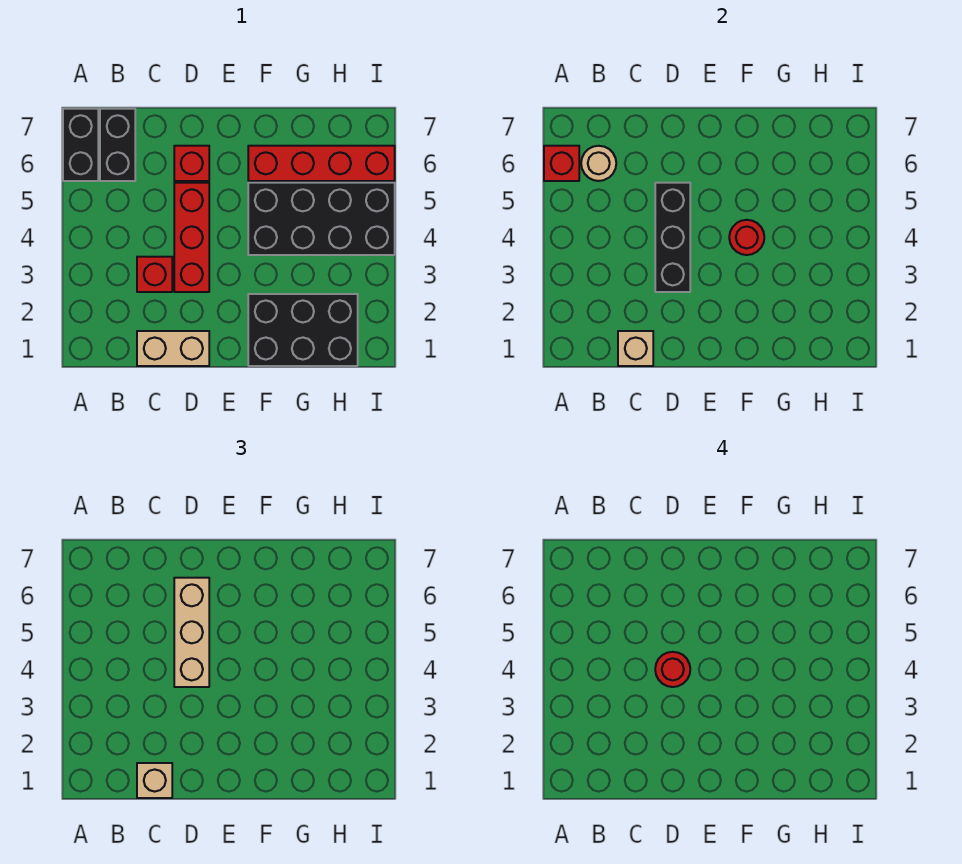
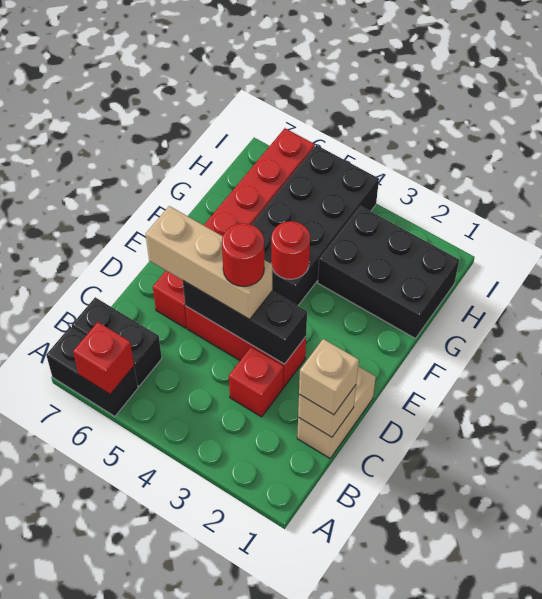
tan round brick B6 level 2 -> none
black brick F1:H2 level 1 -> black brick G1:H3 level 1

